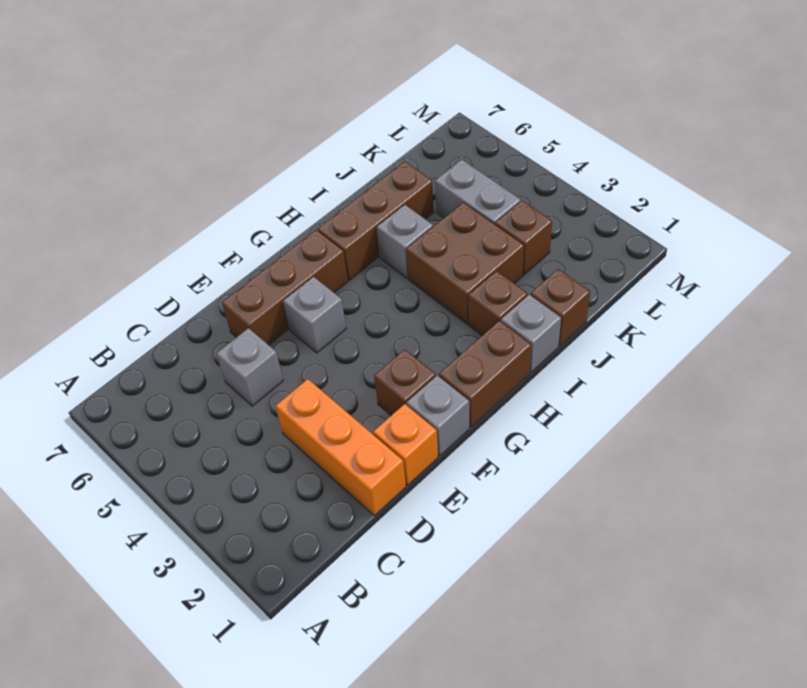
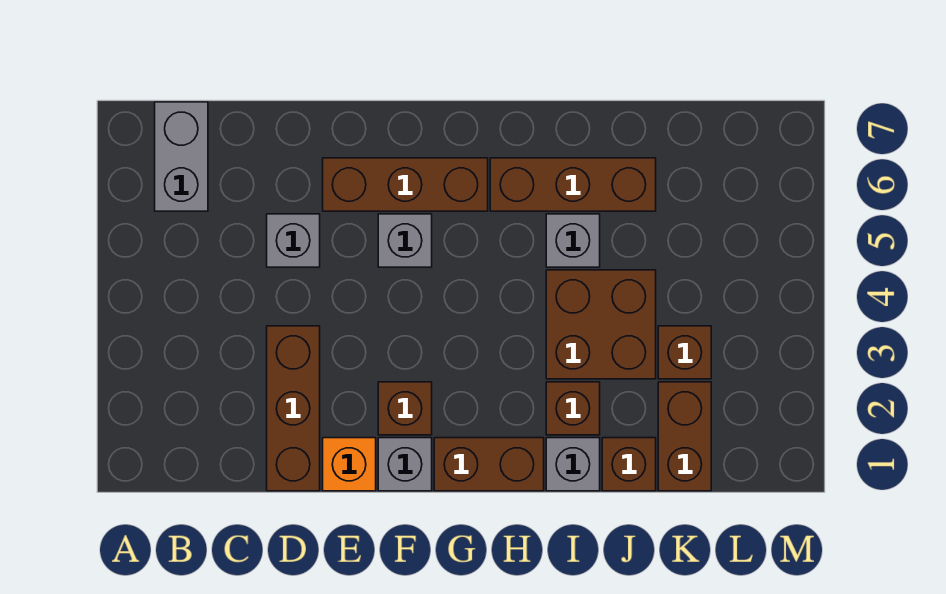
orange brick D1:D3 level 1 -> brown brick D1:D3 level 1
none -> brown brick K1:K2 level 1
grey brick K4:K5 level 1 -> grey brick B6:B7 level 1

